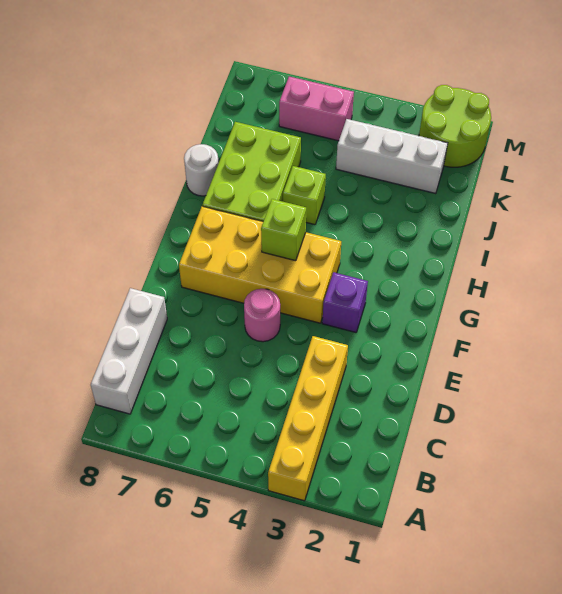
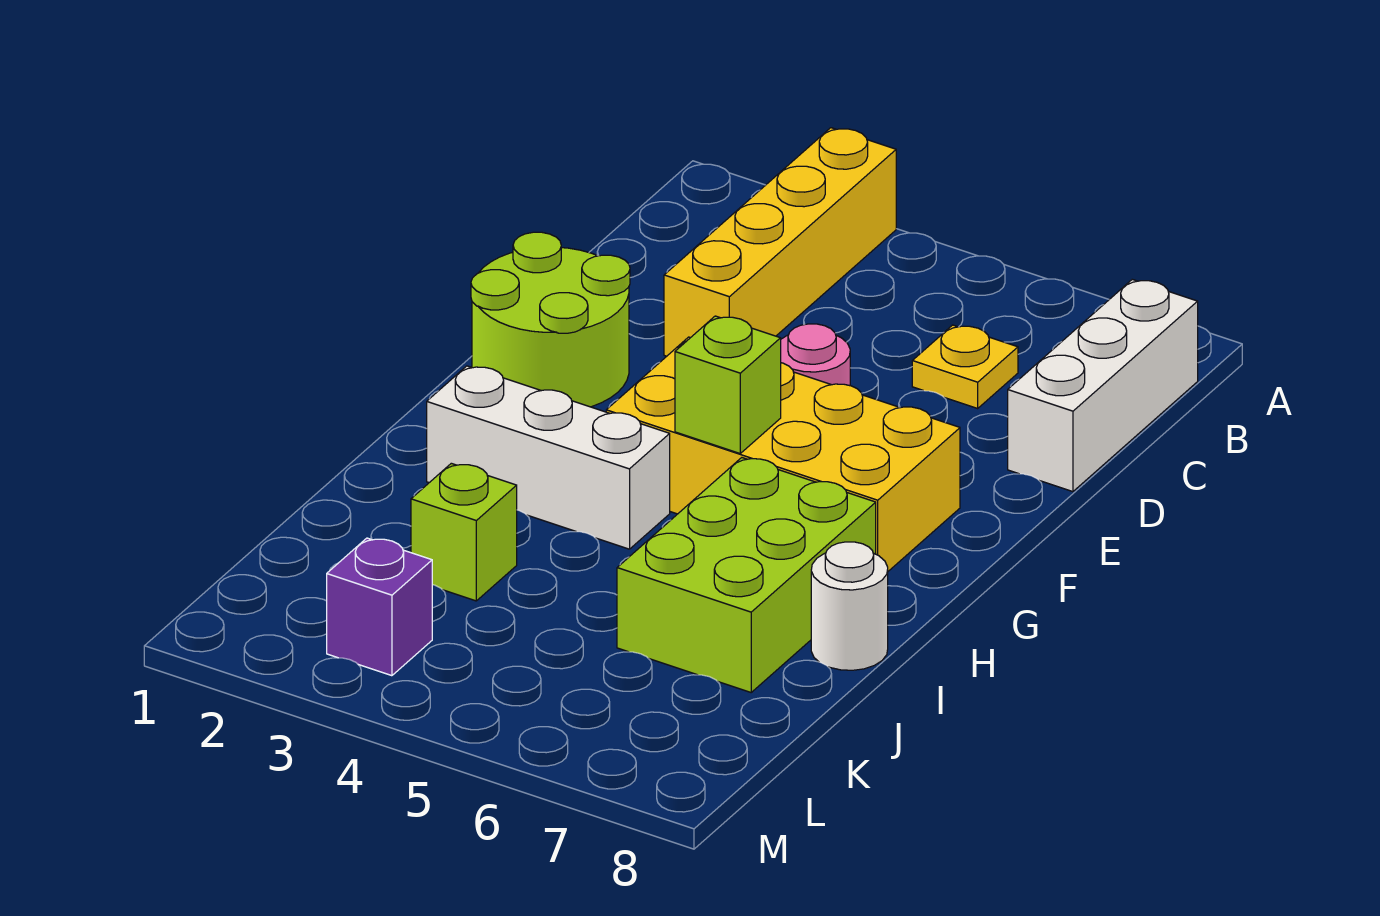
none -> yellow plate C6 level 1
purple brick F3 level 1 -> purple brick L3 level 1
lime brick I5 level 1 -> lime brick J3 level 1
white brick K2:K4 level 1 -> white brick H2:H4 level 1
lime round brick L1:M2 level 1 -> lime round brick E1:F2 level 1
pink brick L5:L6 level 1 -> none

